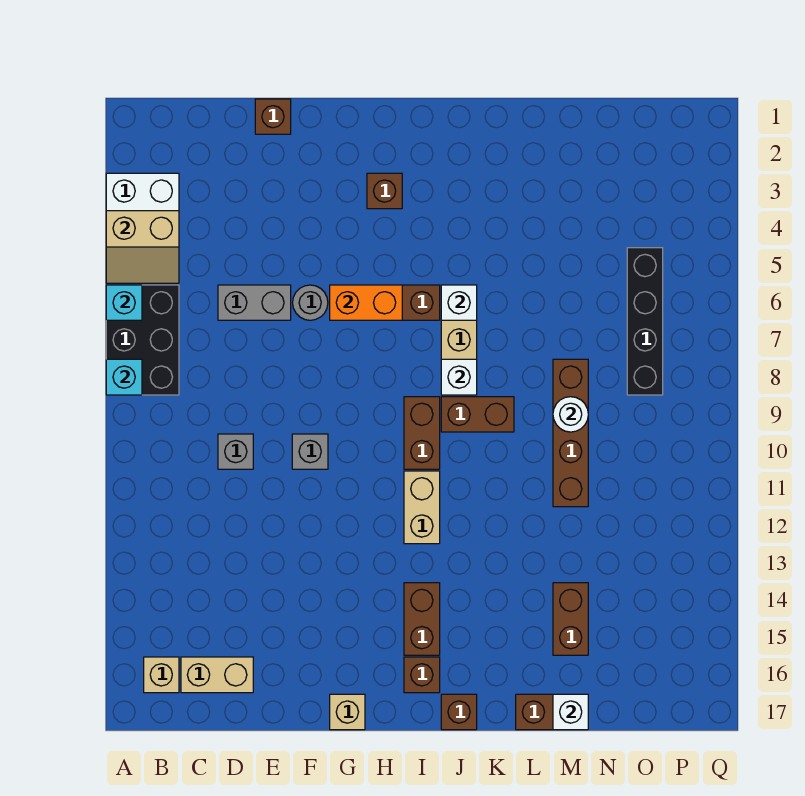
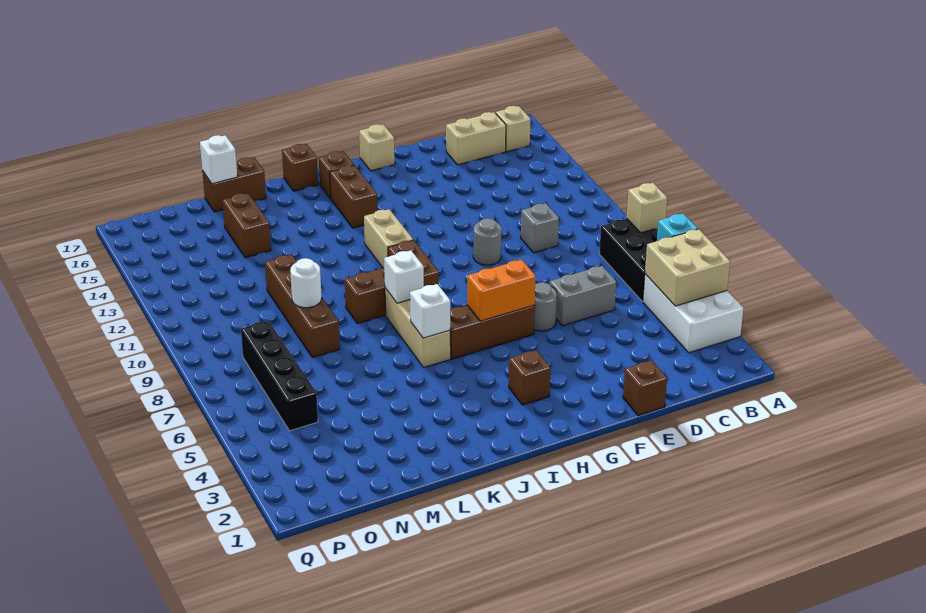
tan slope A4:B5 level 2 top 4 -> tan brick A4:B5 level 2
cyan brick A8 level 2 -> tan brick A8 level 2
grey brick F10 level 1 -> grey round brick F10 level 1

